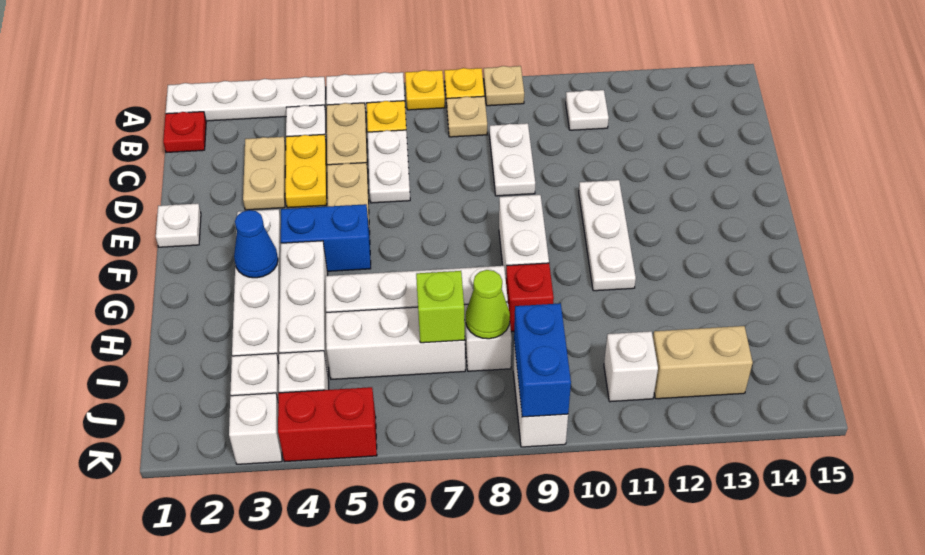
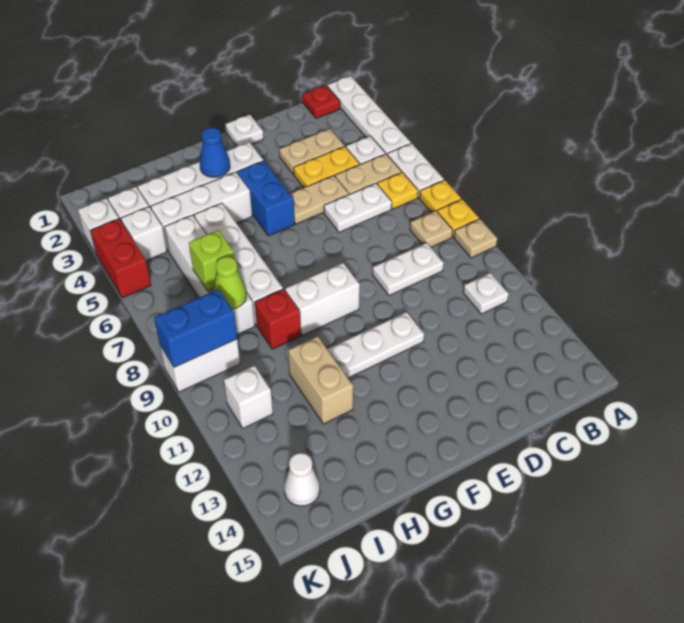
tan brick J12:J13 level 1 -> tan brick H11:H12 level 1
none -> white cone J14 level 1

